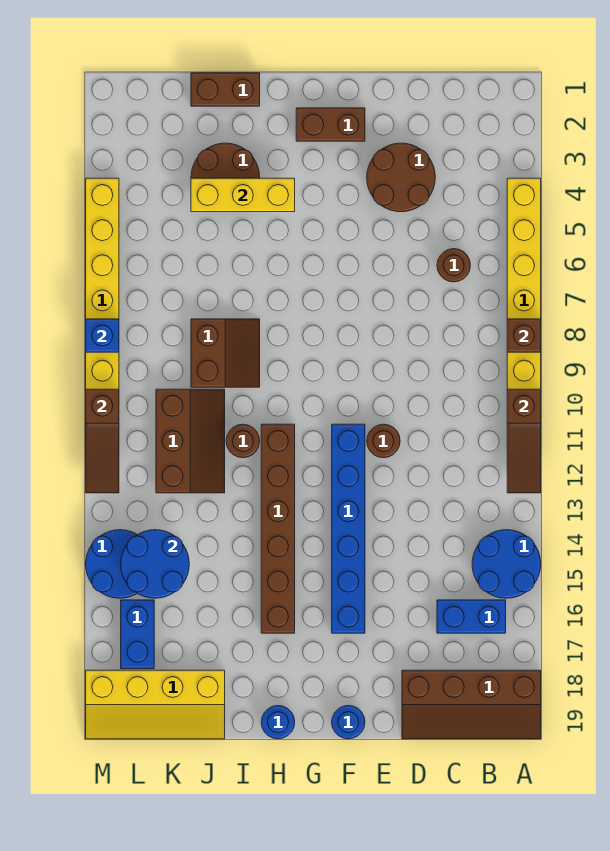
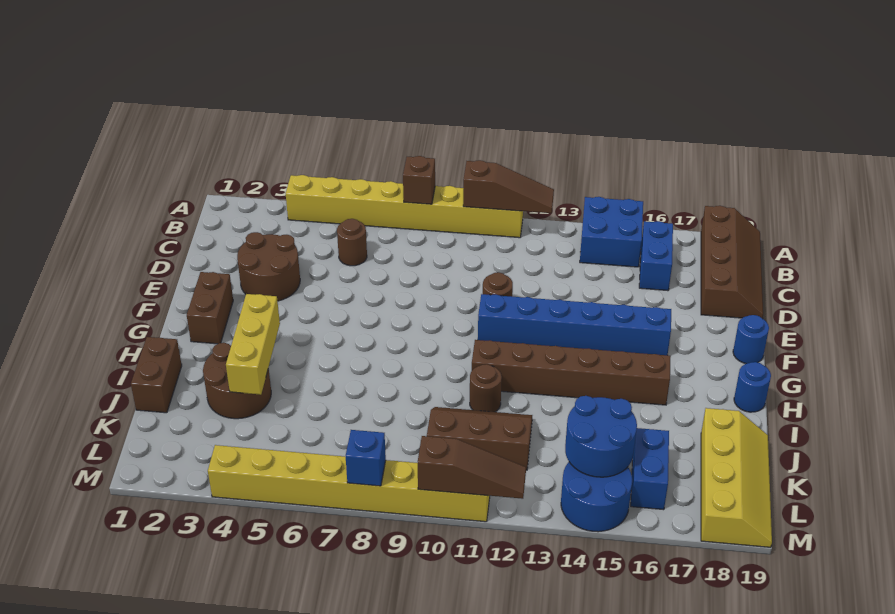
blue round brick A14:B15 level 1 -> blue brick A14:B15 level 1
brown slope I8:J9 level 1 top J -> none
blue brick L16:L17 level 1 -> blue brick K16:L16 level 1

